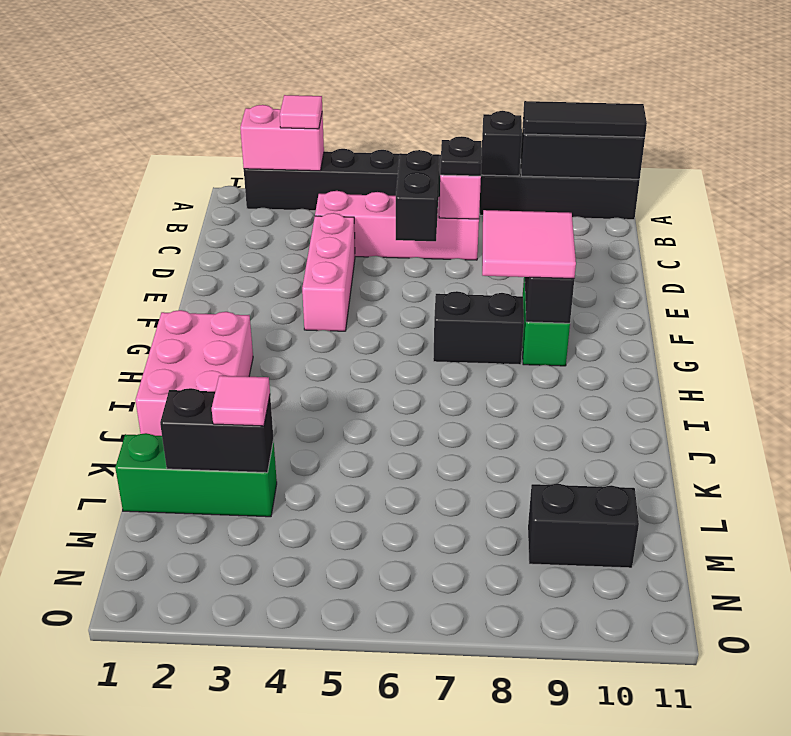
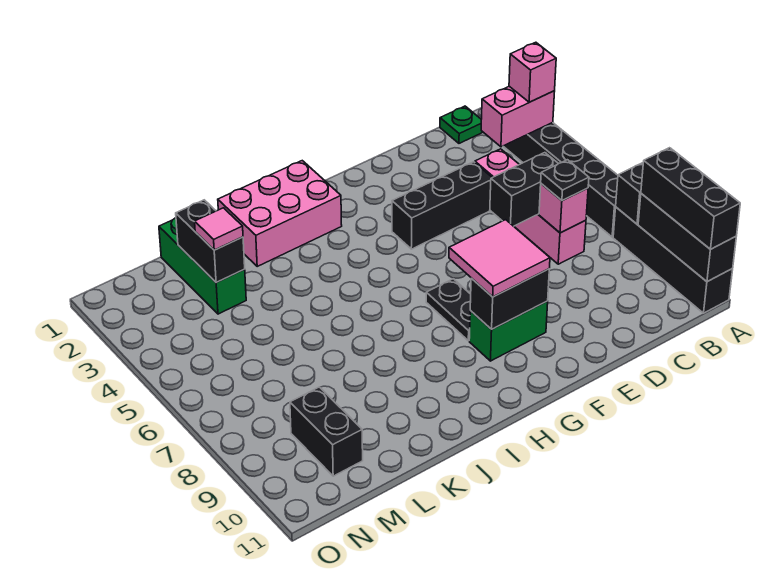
pink brick A2:A3 level 2 -> pink brick A3:B3 level 2
pink tile A3 level 3 -> pink brick A3 level 3
black tile A9:A11 level 3 -> black brick A9:A11 level 3
none -> green plate B1 level 1
pink brick D4:F4 level 1 -> black brick D4:F4 level 1
black brick G7:G8 level 1 -> black plate G7:G8 level 1

